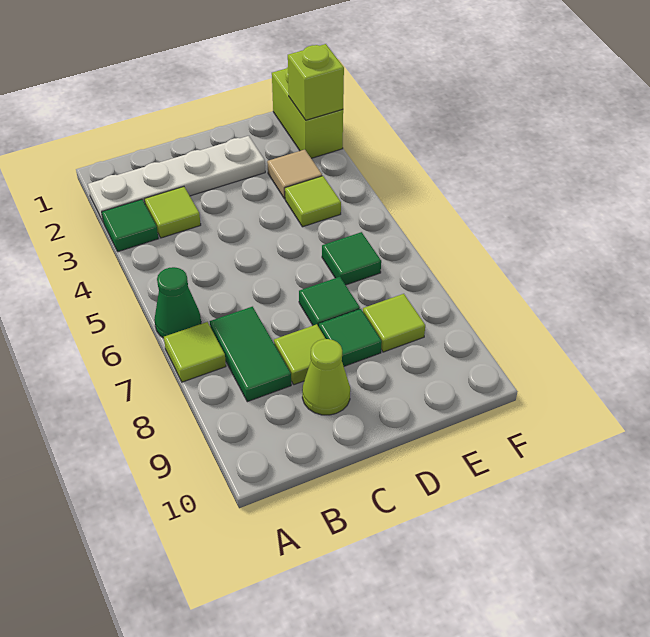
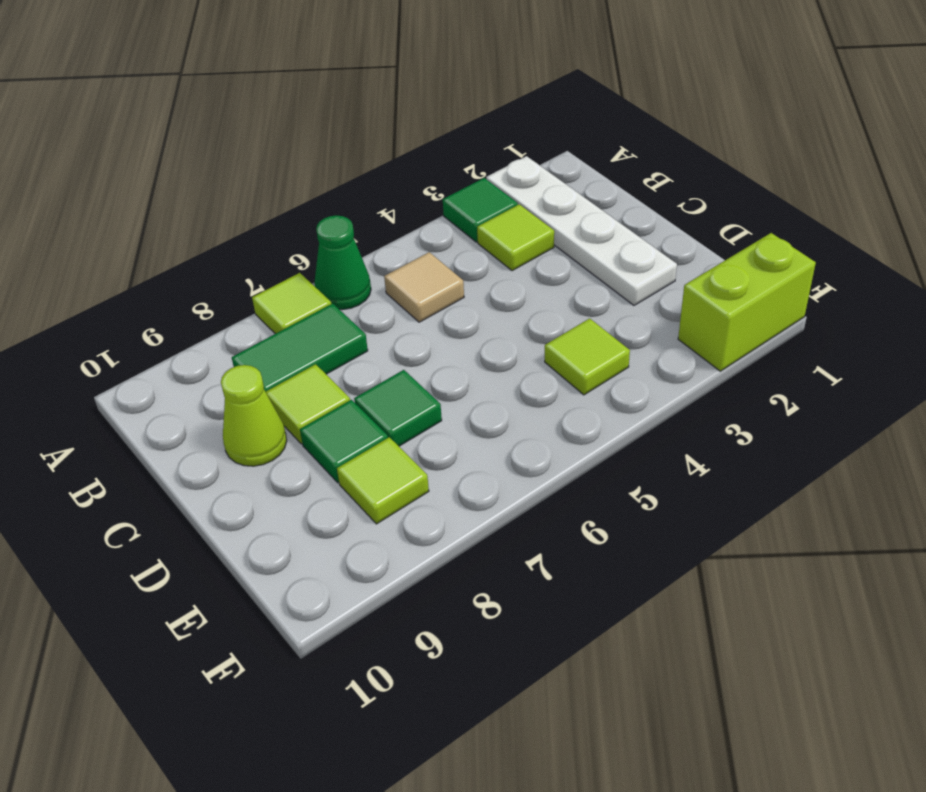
tan tile E3 level 1 -> tan tile B5 level 1
green tile E6 level 1 -> none
lime brick F2 level 2 -> none

